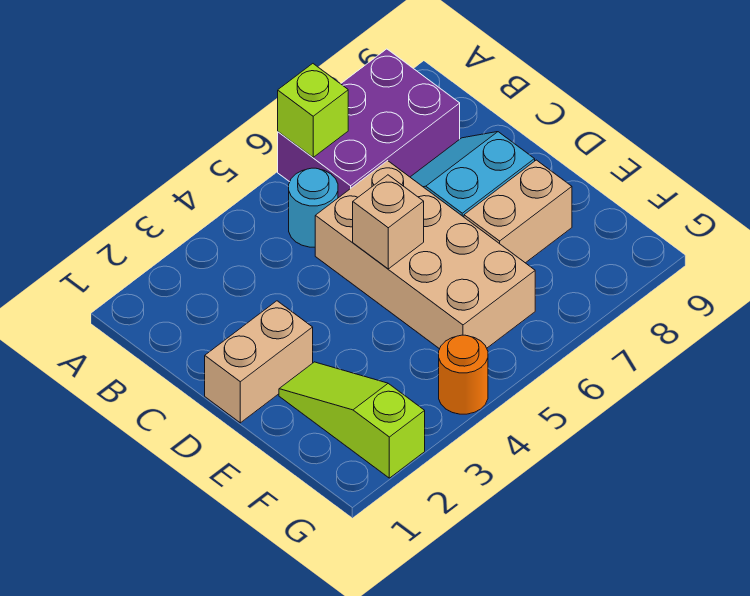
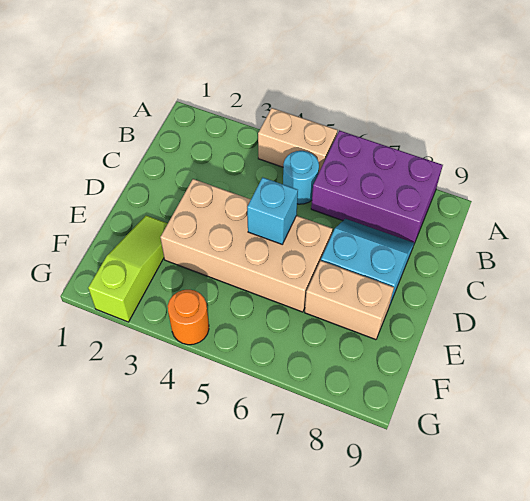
lime brick A6 level 2 -> none
tan brick C5:F6 level 1 -> tan brick D3:E6 level 1
tan brick D1:D2 level 1 -> tan brick A4:A5 level 1
tan brick D5 level 2 -> cyan brick D5 level 2

